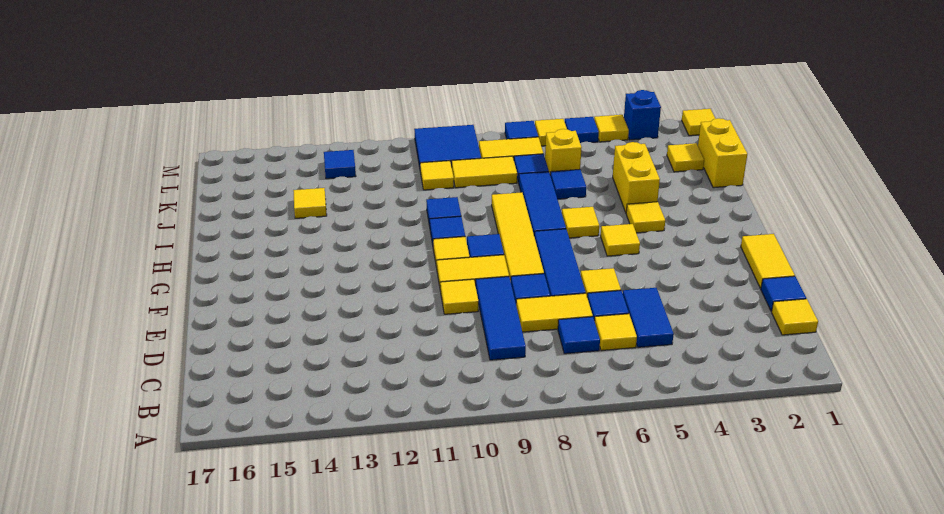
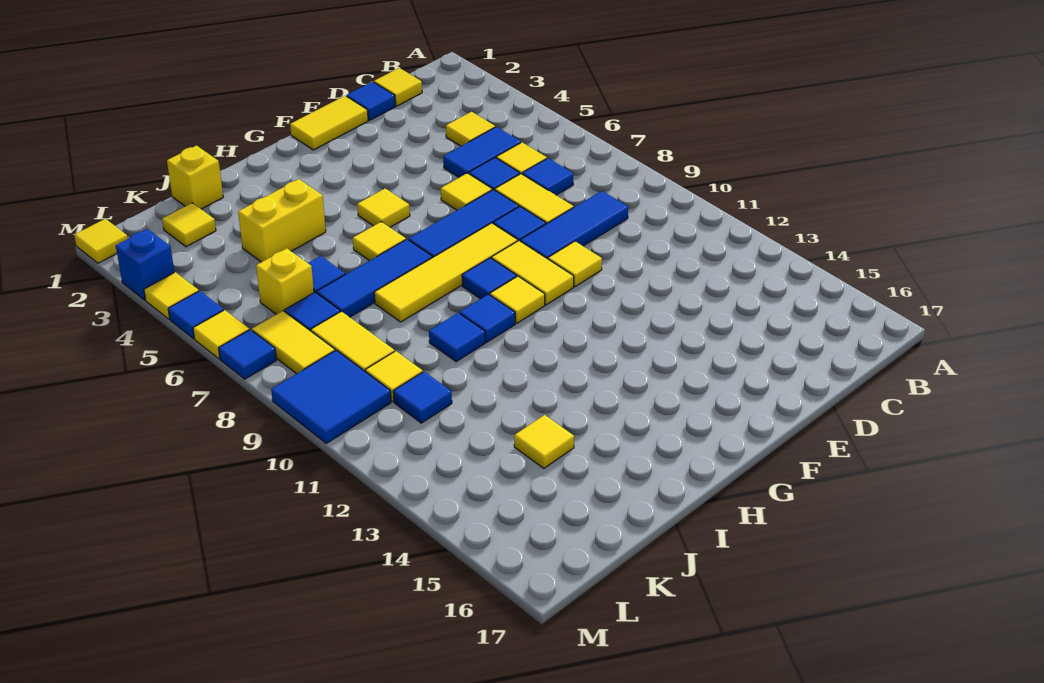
yellow tile H4 level 1 -> yellow tile C4 level 1
yellow brick J1:K1 level 1 -> yellow brick J1 level 1
blue tile L13 level 1 -> blue tile K11 level 1

